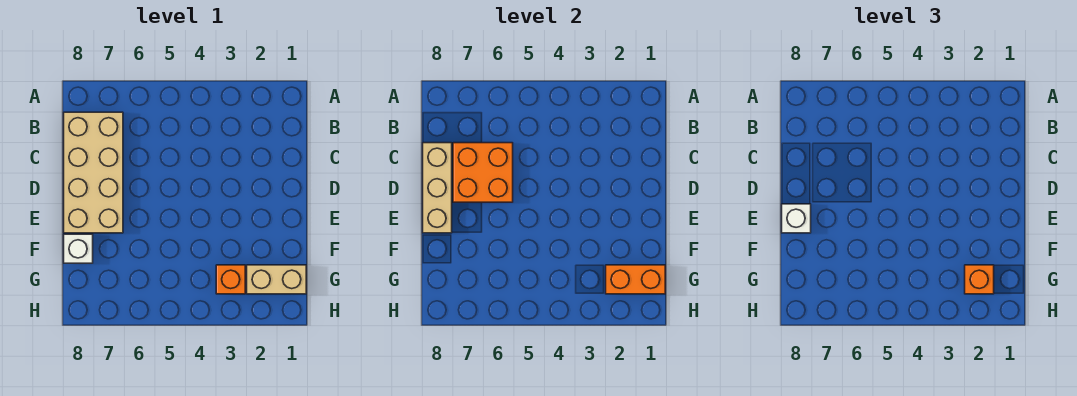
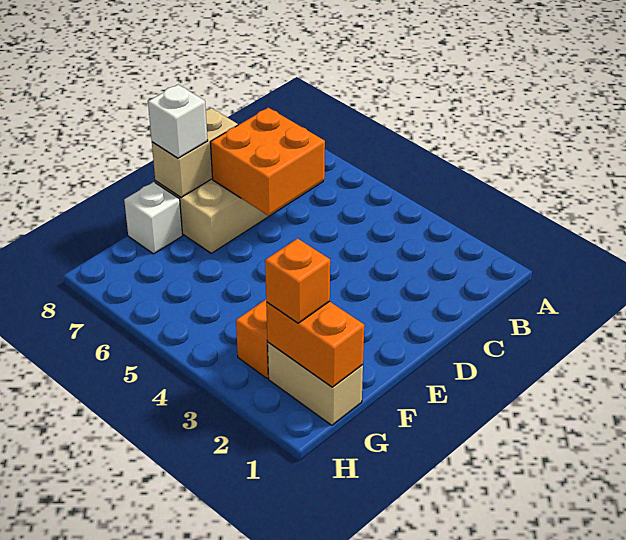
tan brick C8:E8 level 2 -> tan brick D8:E8 level 2

